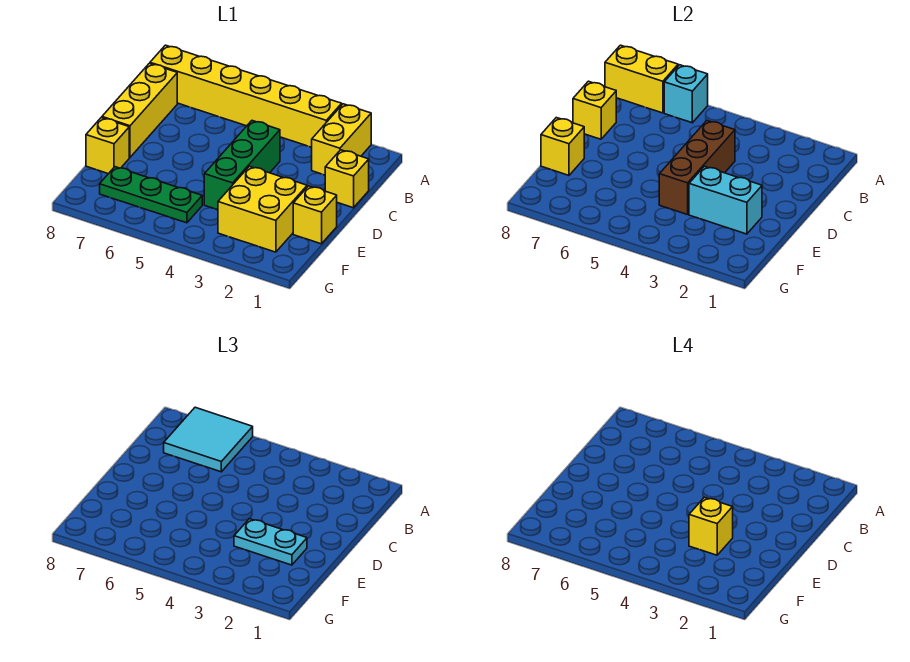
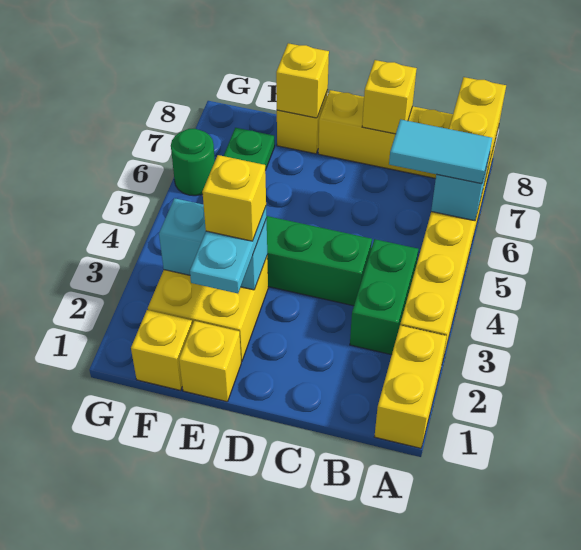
yellow brick A2:B2 level 1 -> yellow brick A1:A2 level 1
cyan tile A6:B7 level 3 -> cyan tile A6:B6 level 3
none -> green brick B3:B4 level 1
yellow brick C1 level 1 -> yellow brick F1 level 1
brown brick C4:E4 level 2 -> none
cyan brick E2:E3 level 2 -> cyan brick E3:F3 level 2
none -> green round brick G6 level 1

